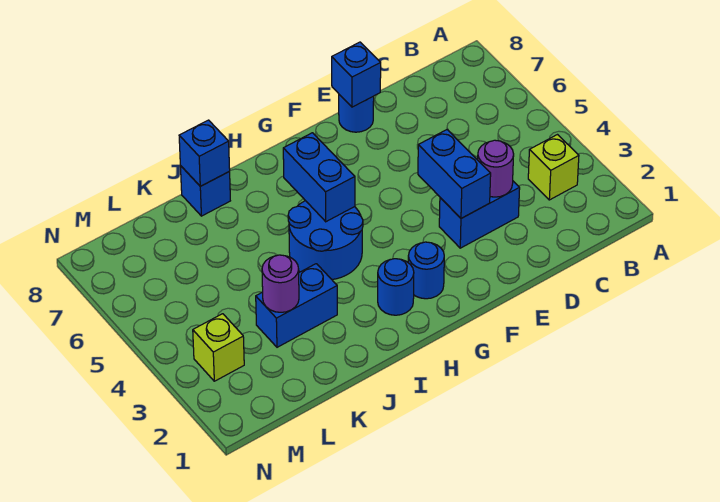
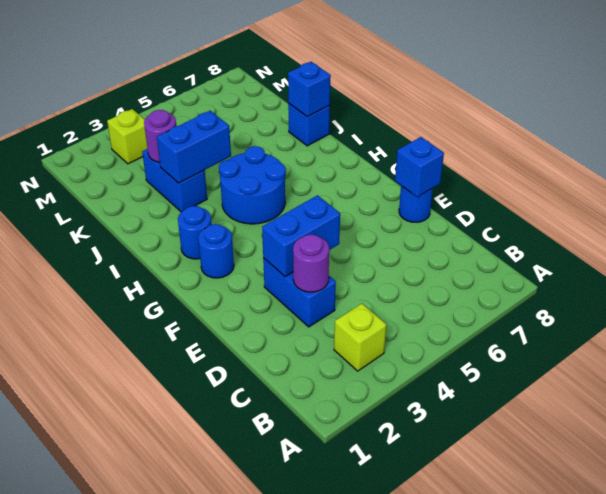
blue brick H5:H6 level 2 -> blue brick J3:J4 level 2

